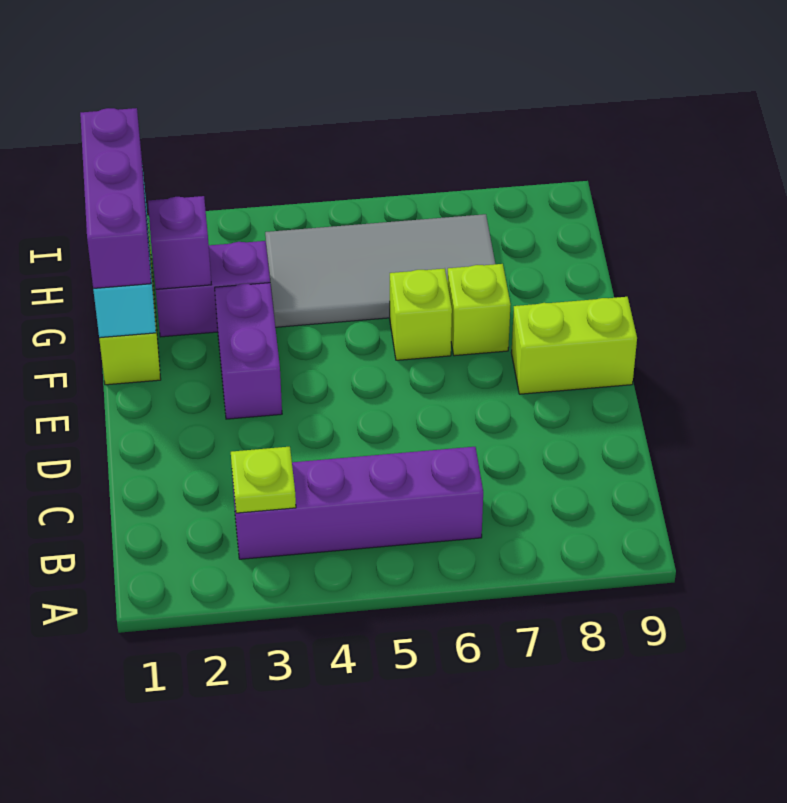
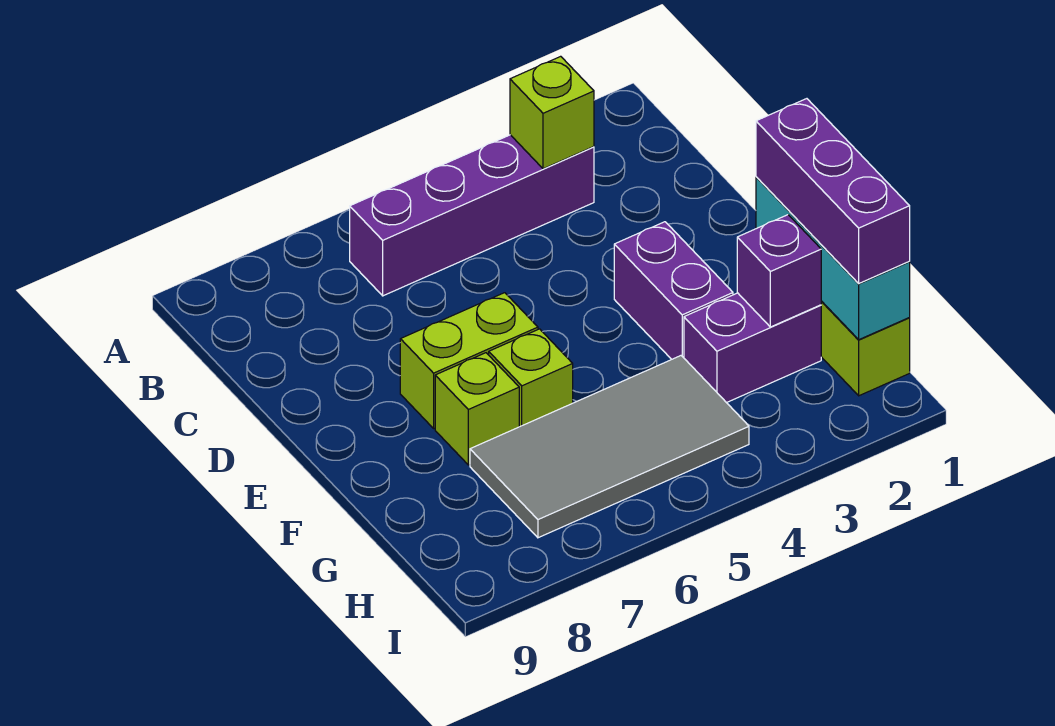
lime plate B3 level 2 -> lime brick B3 level 2
lime brick E8:E9 level 1 -> lime brick E6:E7 level 1

